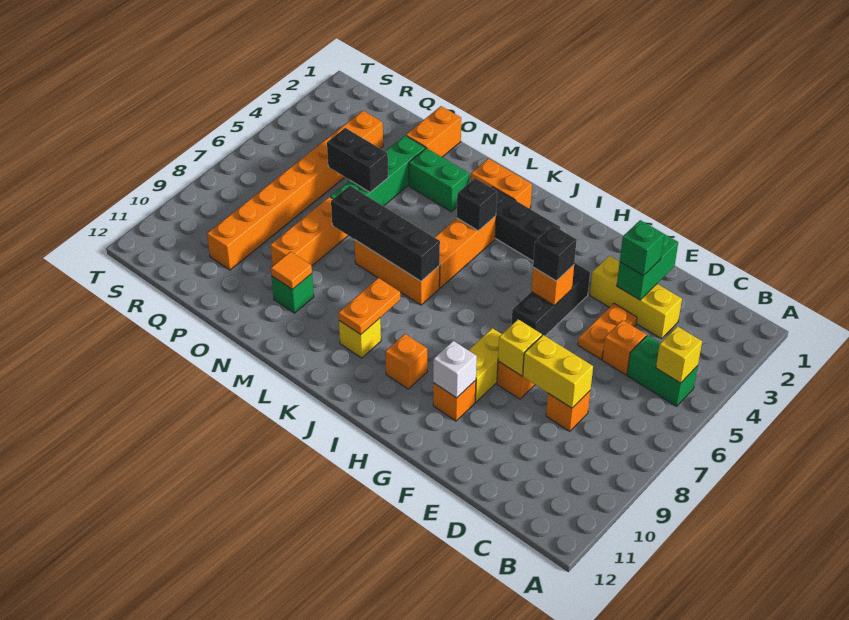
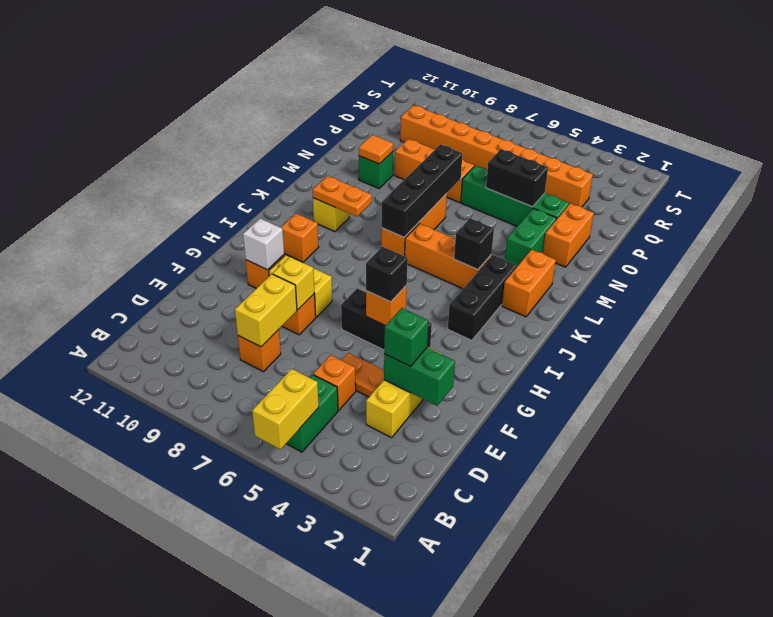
yellow brick B5 level 2 -> yellow brick A5:B5 level 2
orange brick O1:O2 level 1 -> orange brick N2:O2 level 1
black brick O5:P5 level 2 -> black brick O4:O5 level 2

